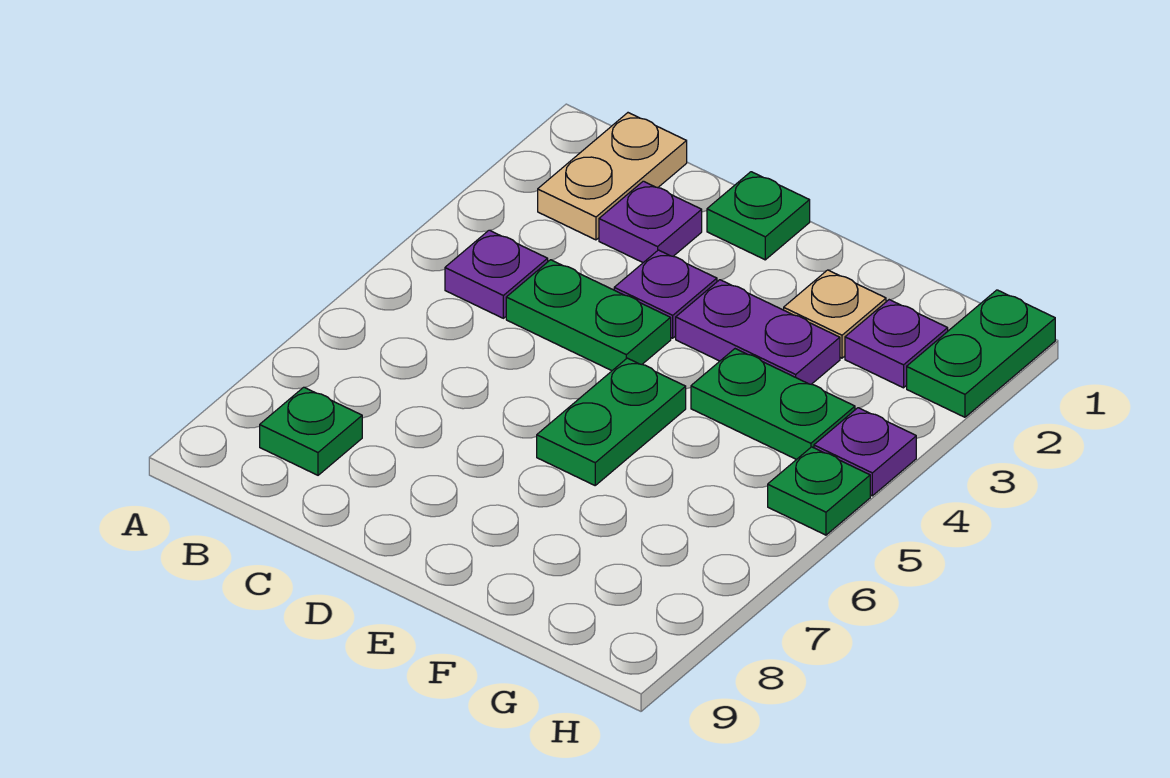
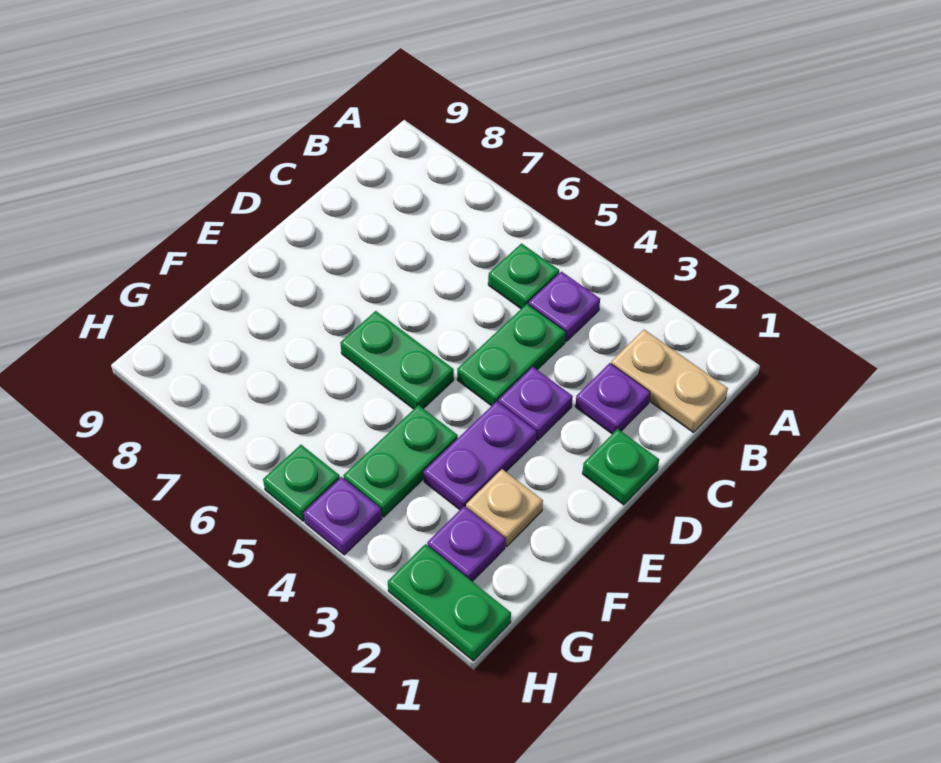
green plate B8 level 1 -> green plate B5 level 1

